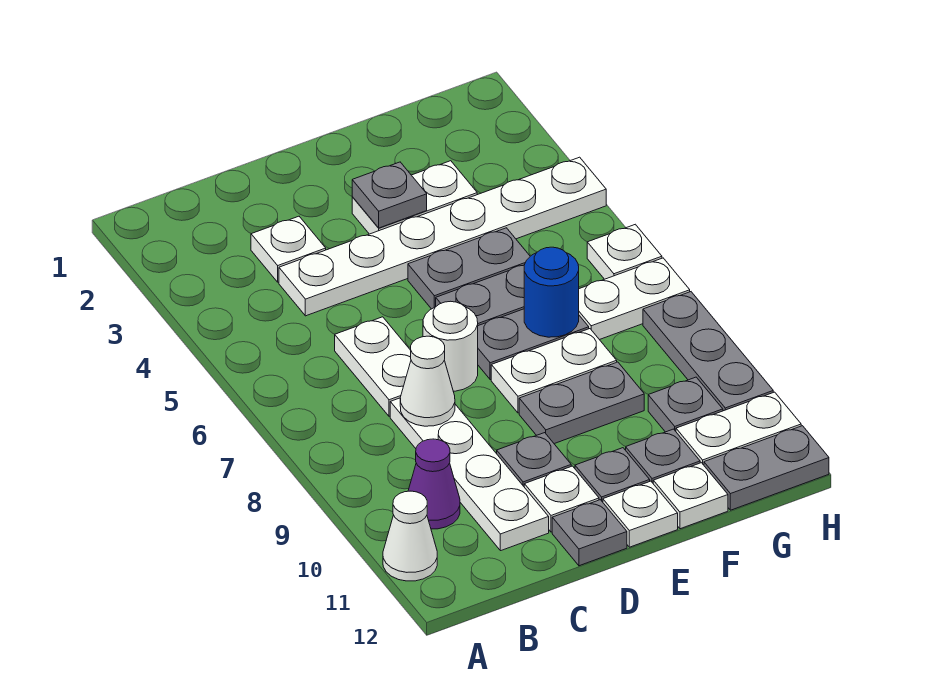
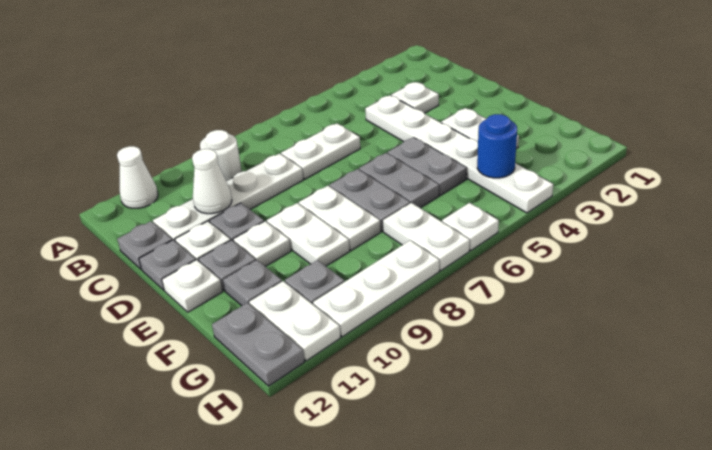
purple cone B10 level 1 -> none
white cone C8 level 2 -> white cone C10 level 2
white round brick D7 level 1 -> white round brick B9 level 1
grey plate E3 level 2 -> grey plate C12 level 1
grey plate E9:F9 level 1 -> white plate E9:F9 level 1
blue round brick F7 level 2 -> blue round brick G4 level 2
white plate F12 level 1 -> white plate E10 level 1
grey plate H8:H10 level 1 -> white plate H8:H10 level 1

